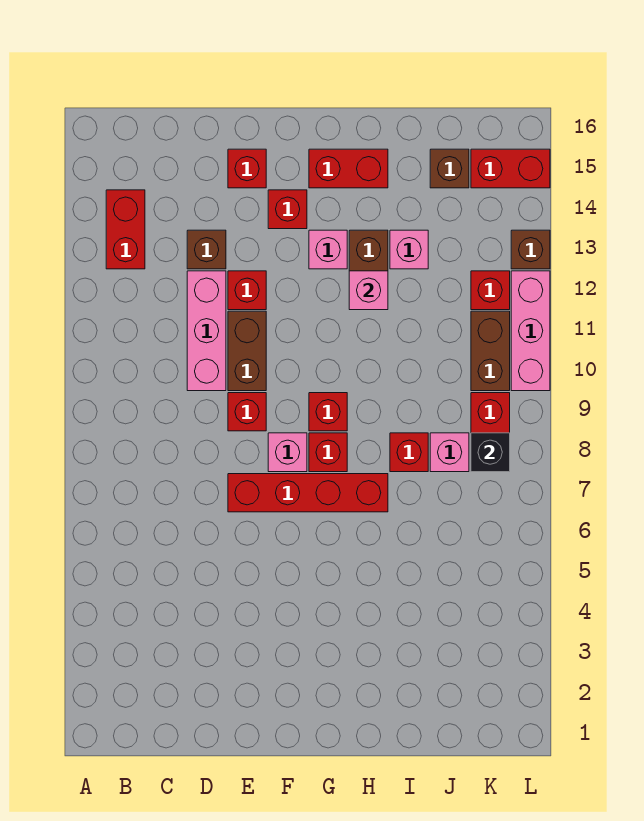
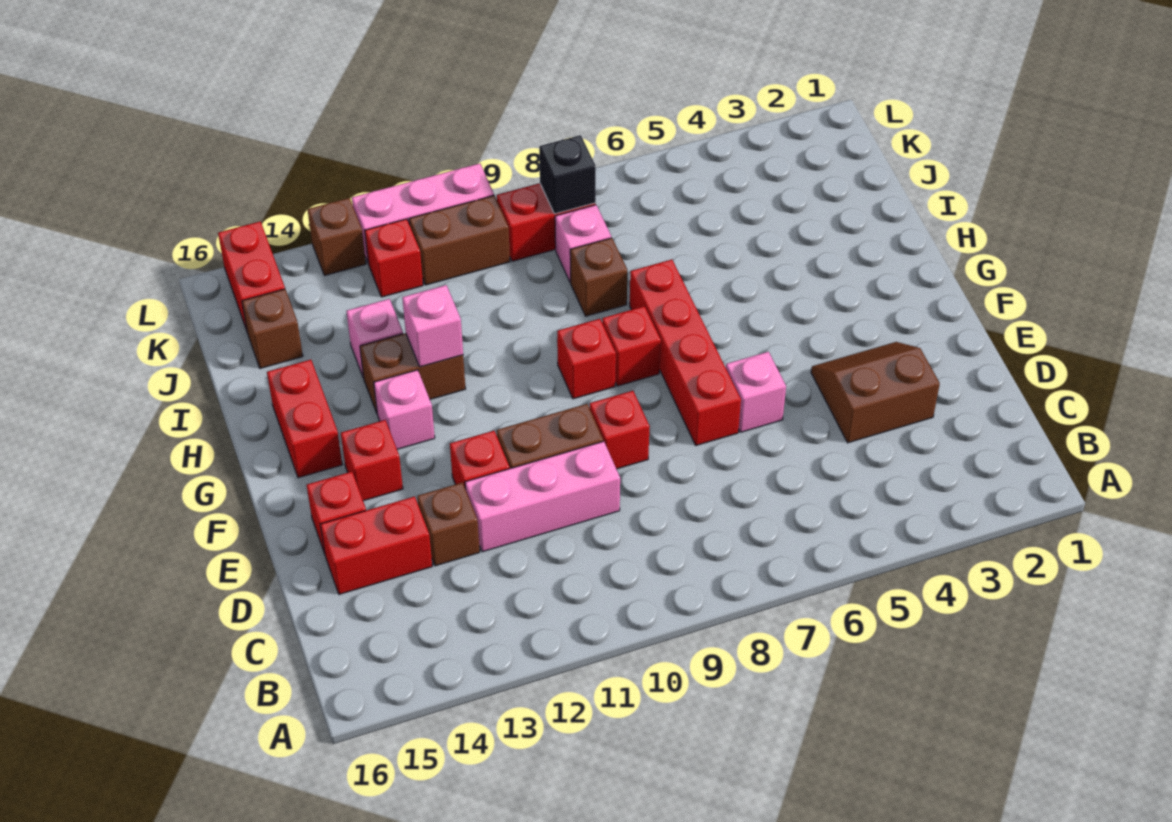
red brick B13:B14 level 1 -> red brick D14:D15 level 1
none -> brown slope D3:E4 level 1 top D
pink brick F8 level 1 -> pink brick E6 level 1
red brick I8 level 1 -> brown brick I8 level 1

